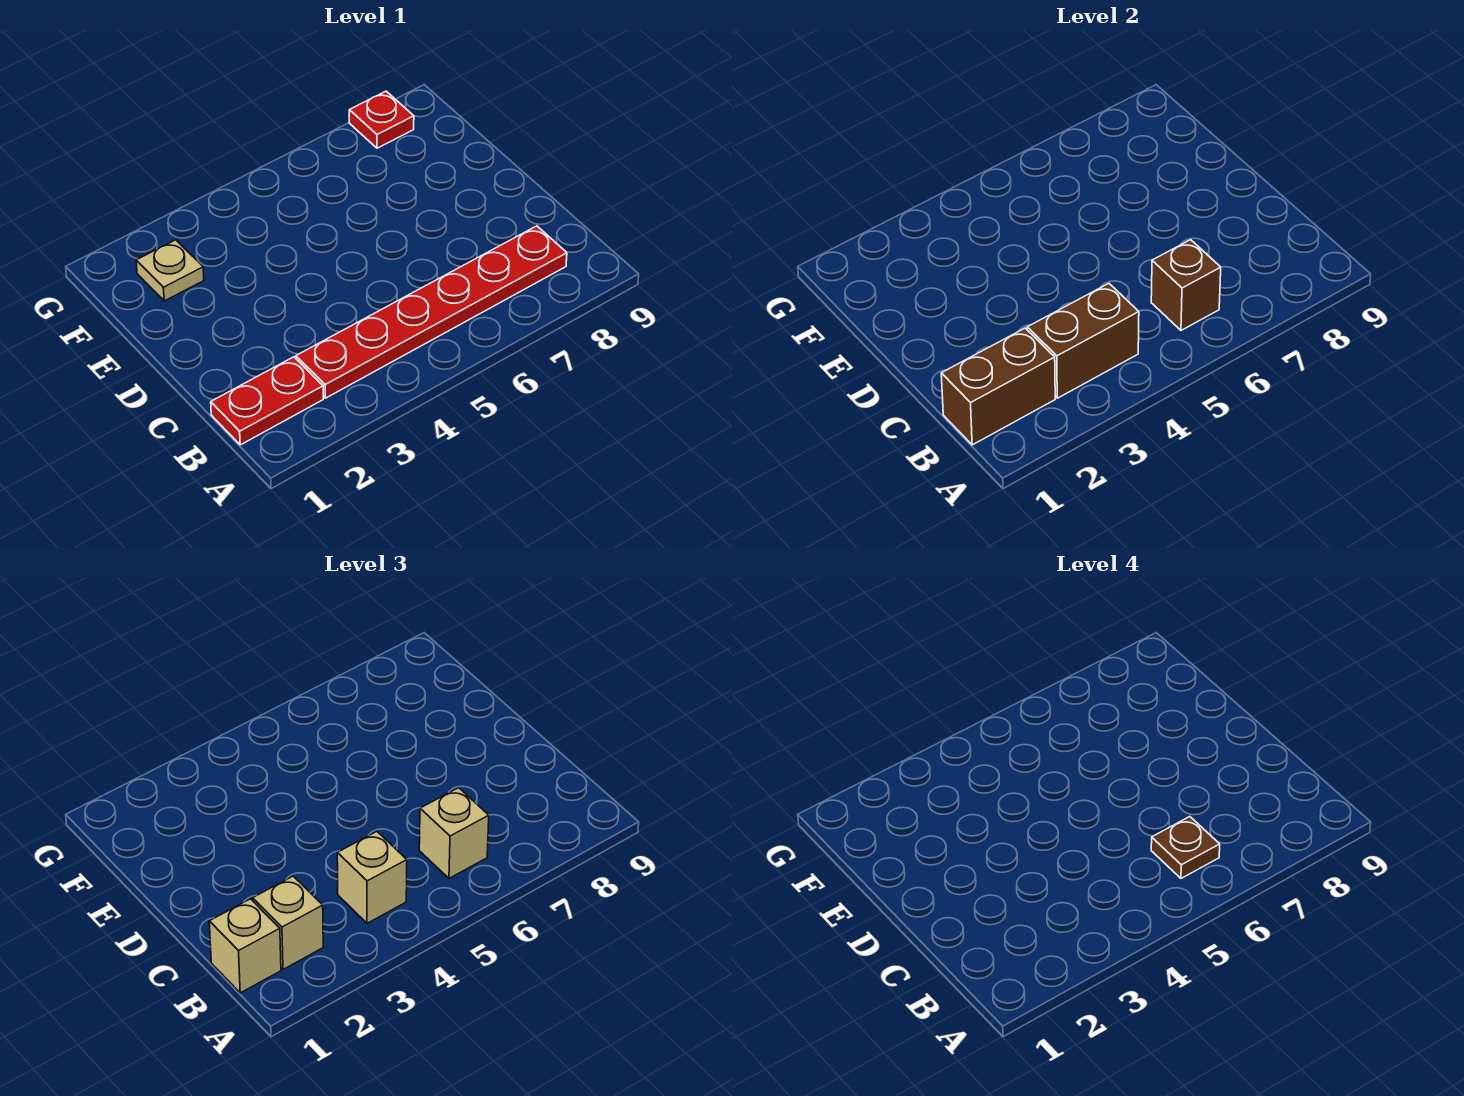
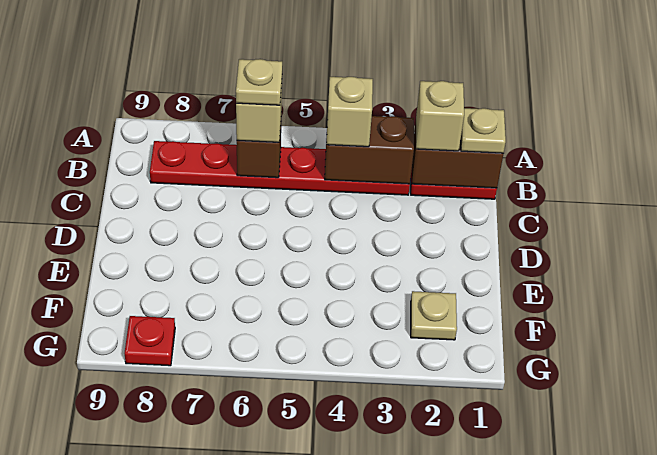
tan brick B1 level 3 -> tan plate B1 level 3
brown plate B6 level 4 -> tan plate B6 level 4

